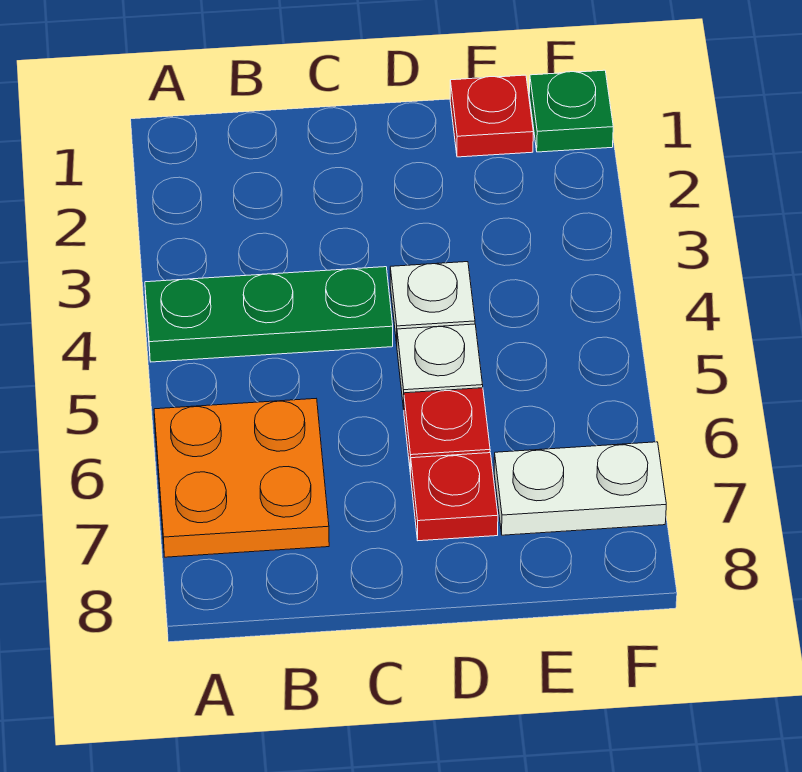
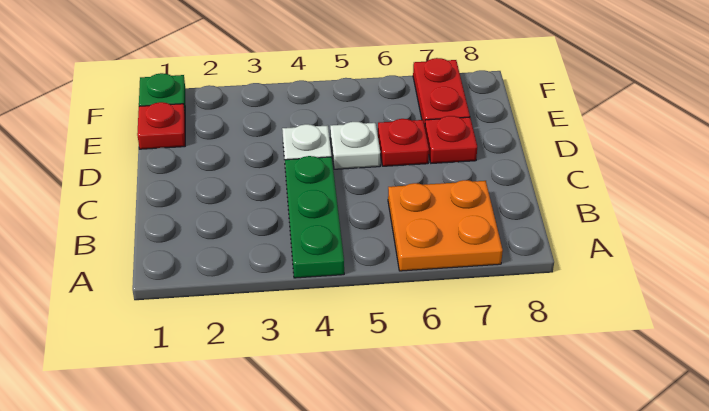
white plate E7:F7 level 1 -> red plate E7:F7 level 1

